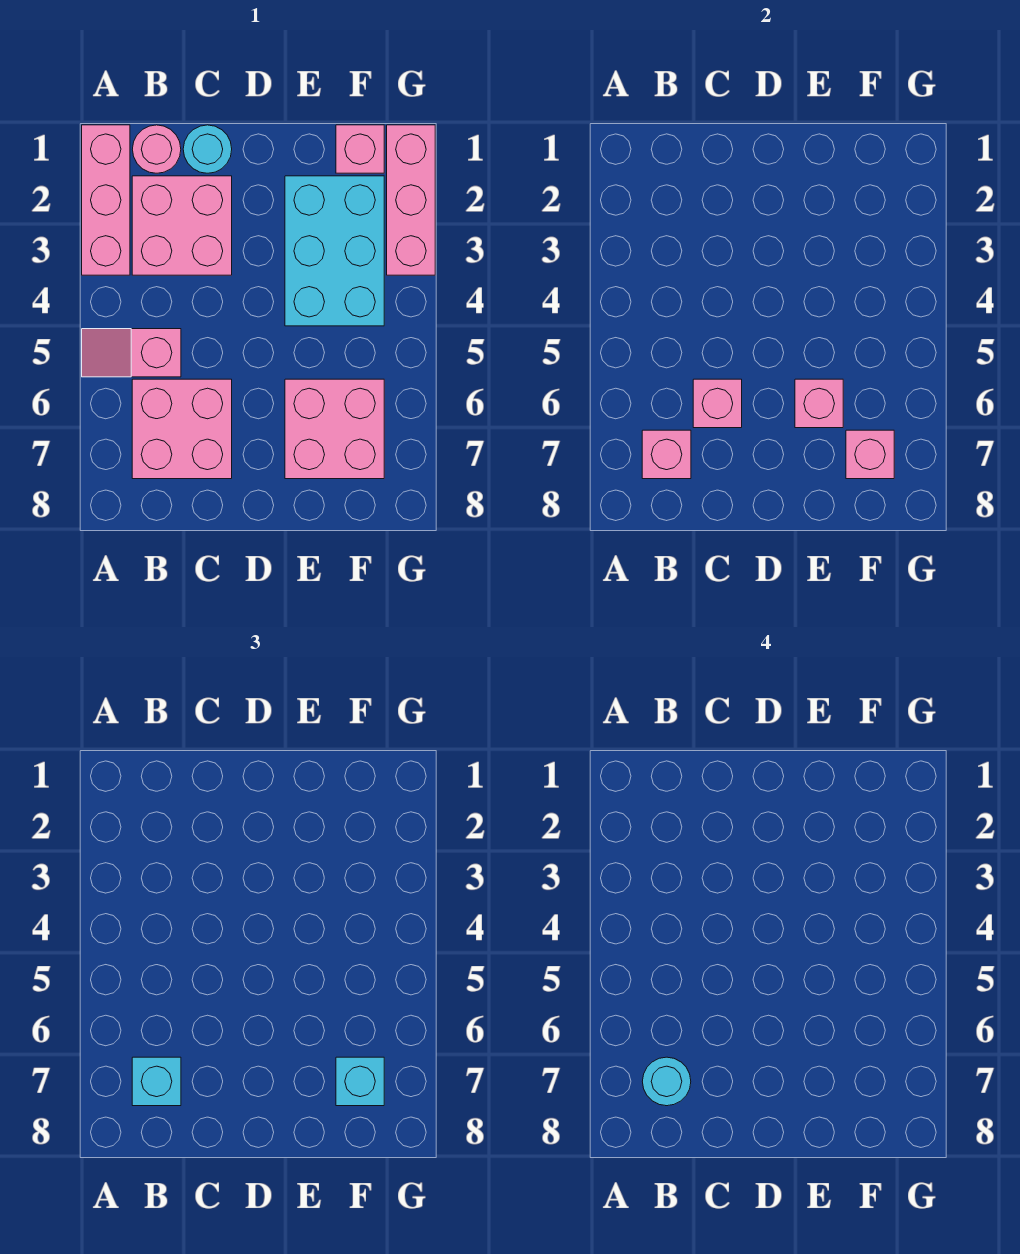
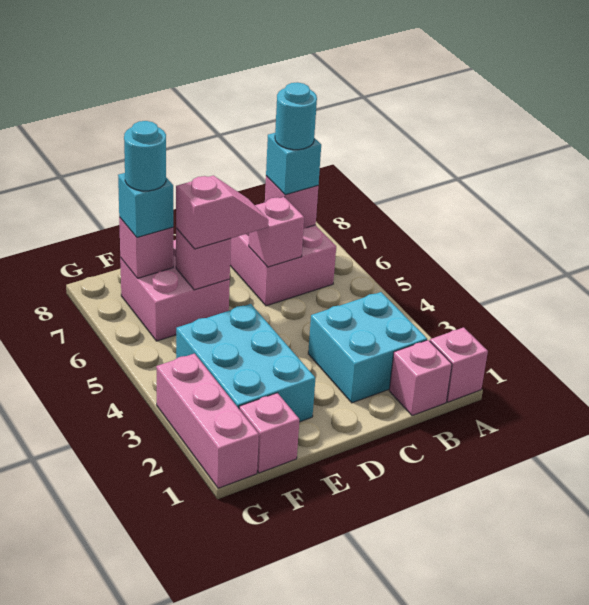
pink brick A1:A3 level 1 -> pink brick A1 level 1
pink slope A5:B5 level 1 top B -> pink slope D6:E6 level 3 top E
pink round brick B1 level 1 -> pink brick B1 level 1
pink brick B2:C3 level 1 -> cyan brick B2:C3 level 1
cyan round brick C1 level 1 -> cyan round brick F7 level 4

